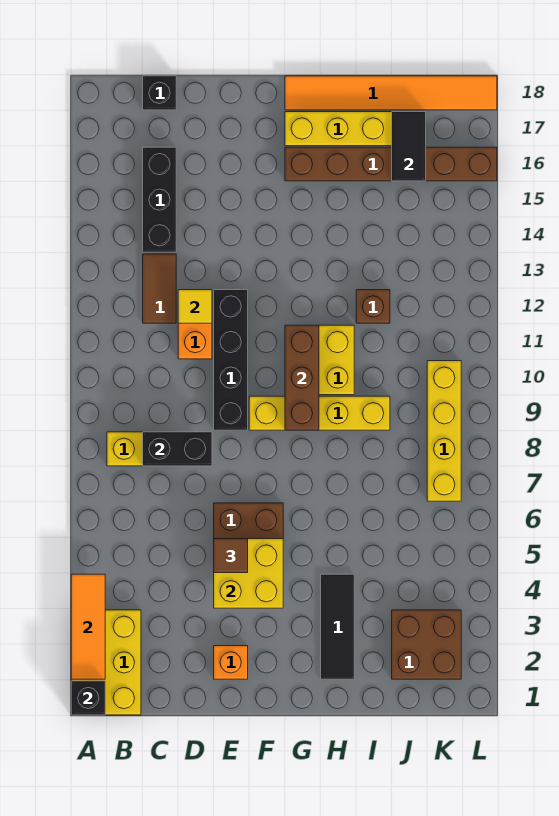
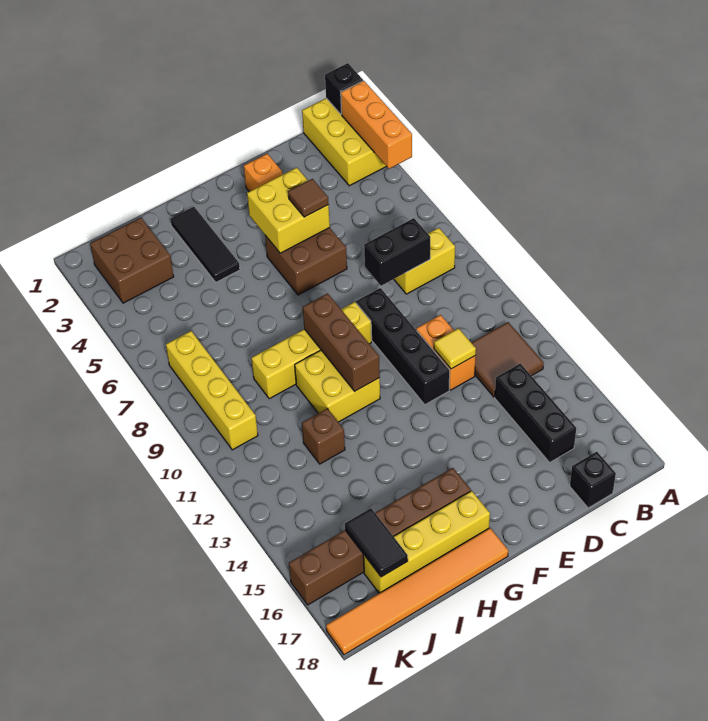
orange tile A2:A4 level 2 -> orange brick A2:A4 level 2
brown tile C12:C13 level 1 -> brown tile B12:C13 level 1

